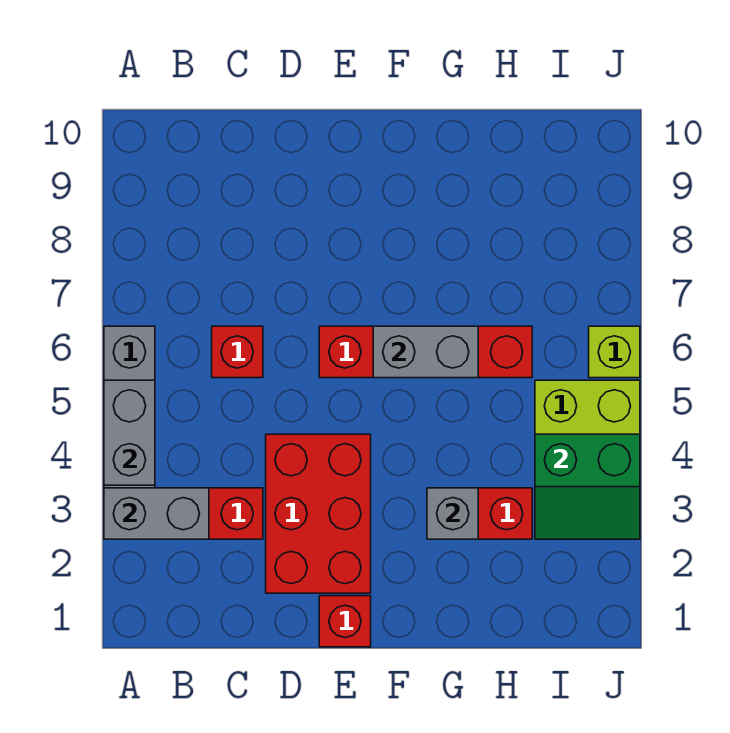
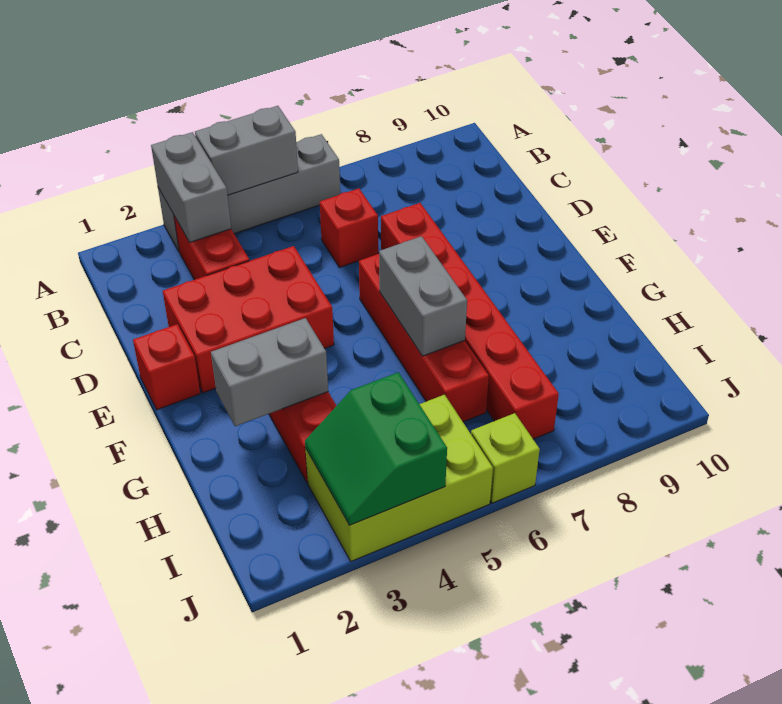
none -> red brick D7:I7 level 1
grey brick G3 level 2 -> grey brick G2:G3 level 2

